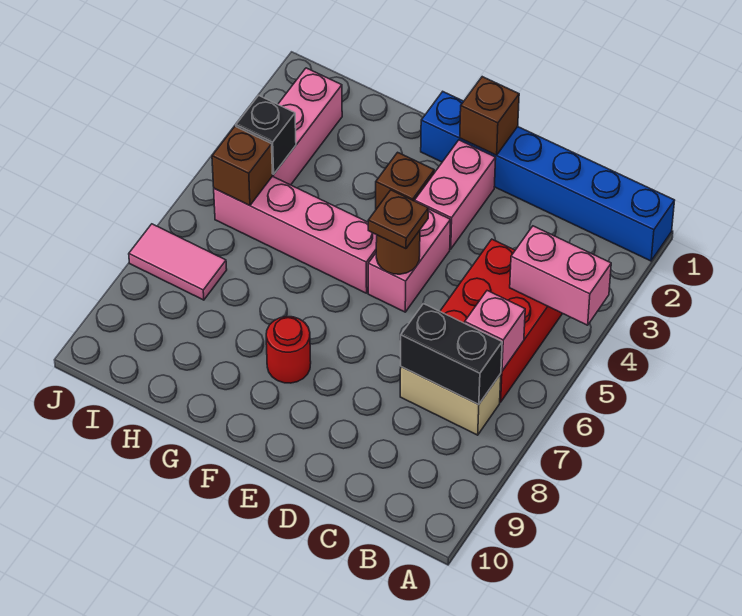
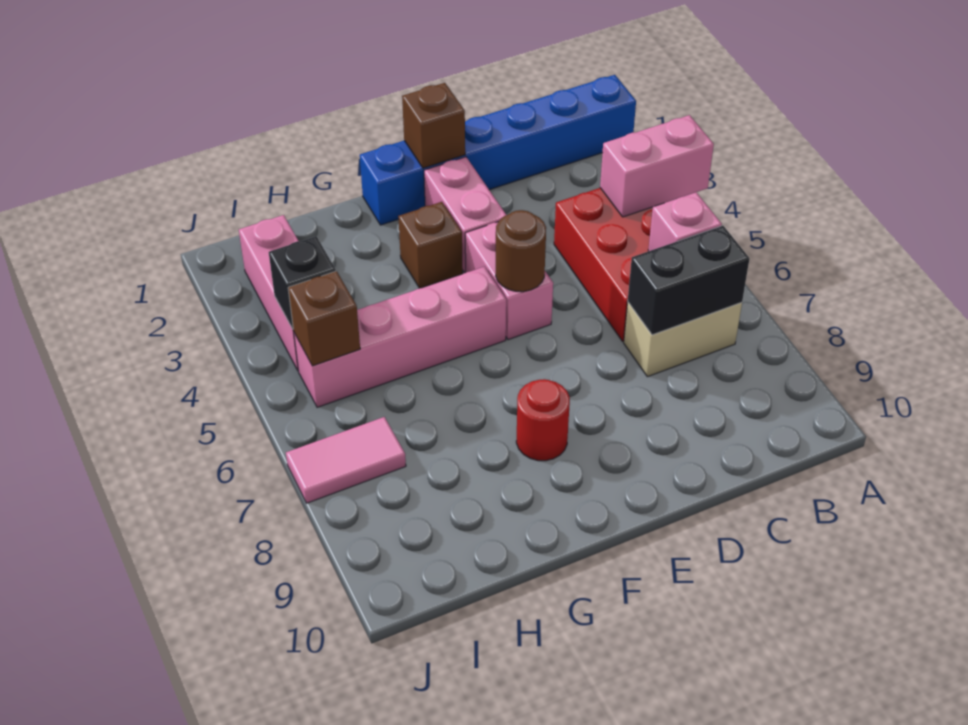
brown plate E5 level 3 -> none

